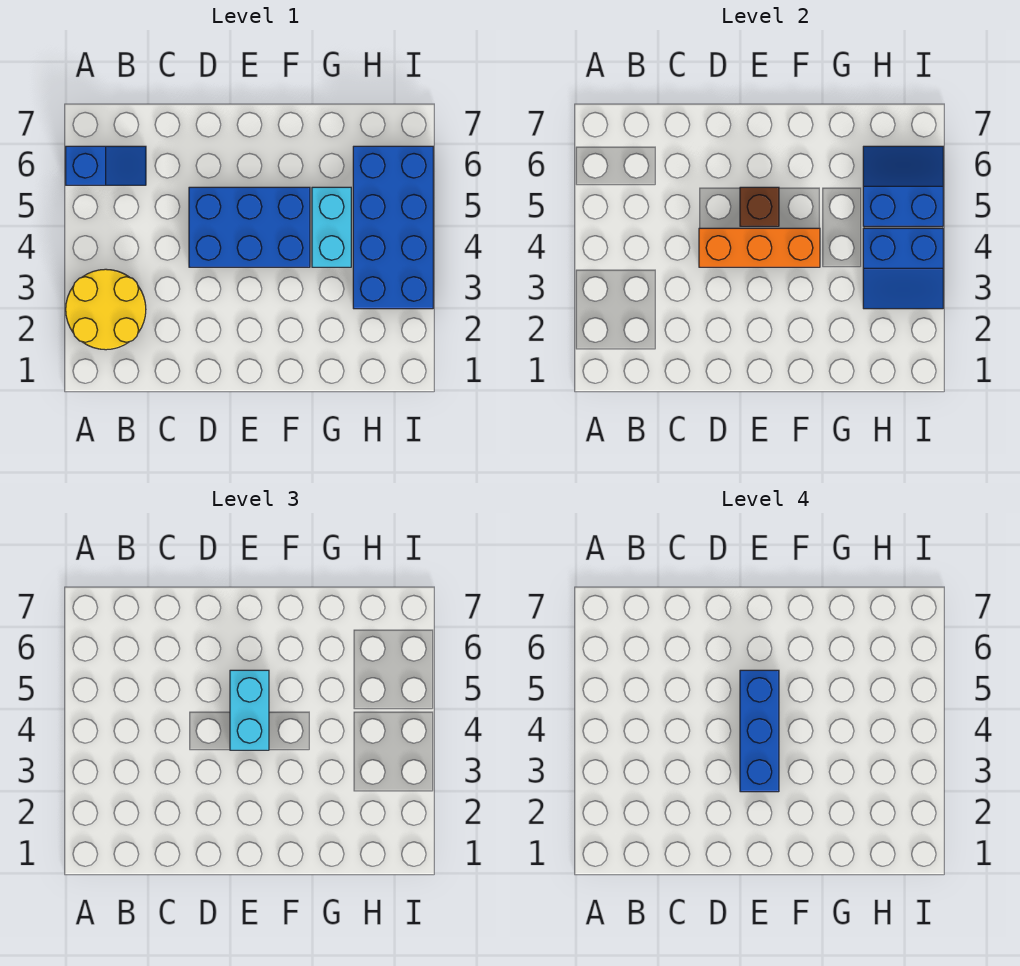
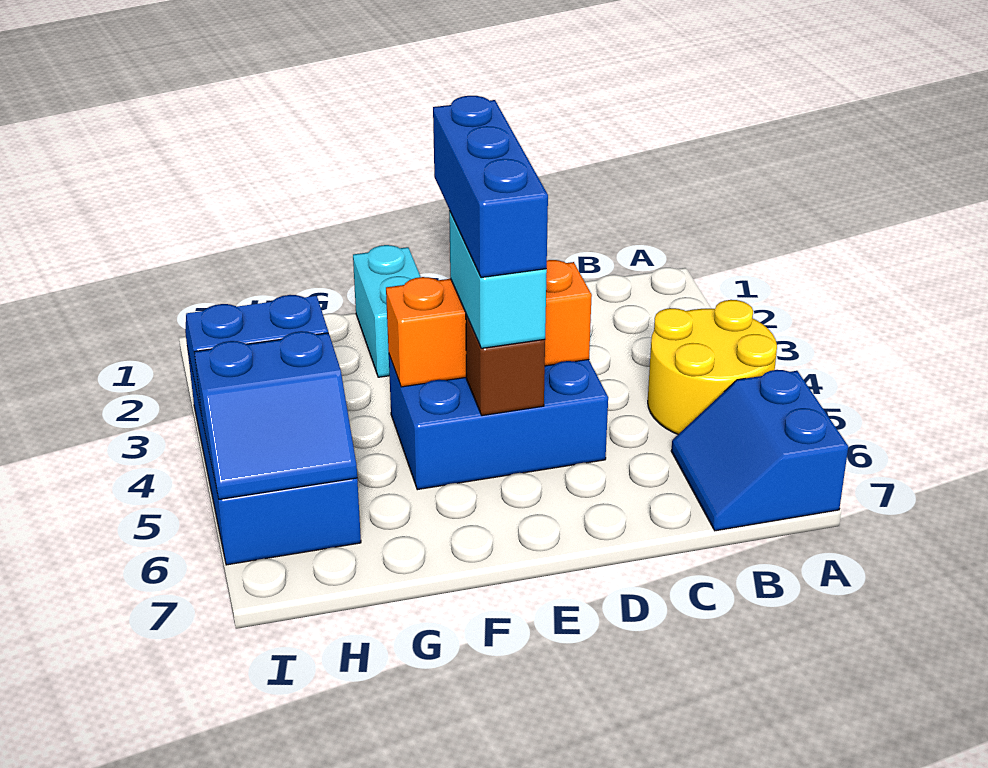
yellow round brick A2:B3 level 1 -> yellow round brick A4:B5 level 1
blue slope A6:B6 level 1 top A -> blue slope A6:B7 level 1 top A
cyan brick G4:G5 level 1 -> cyan brick F1:F2 level 1

